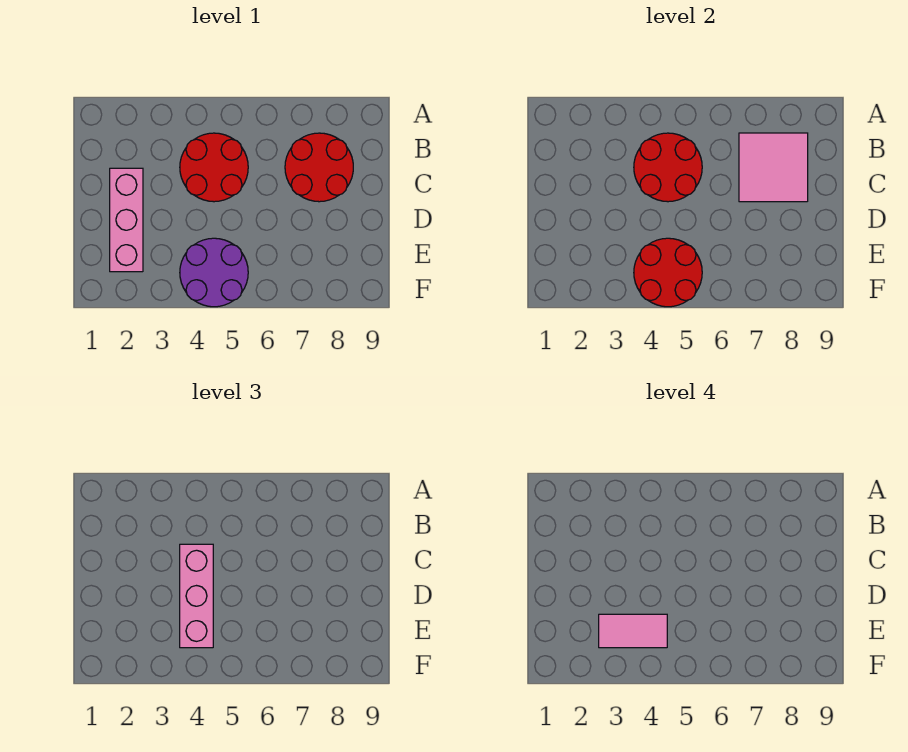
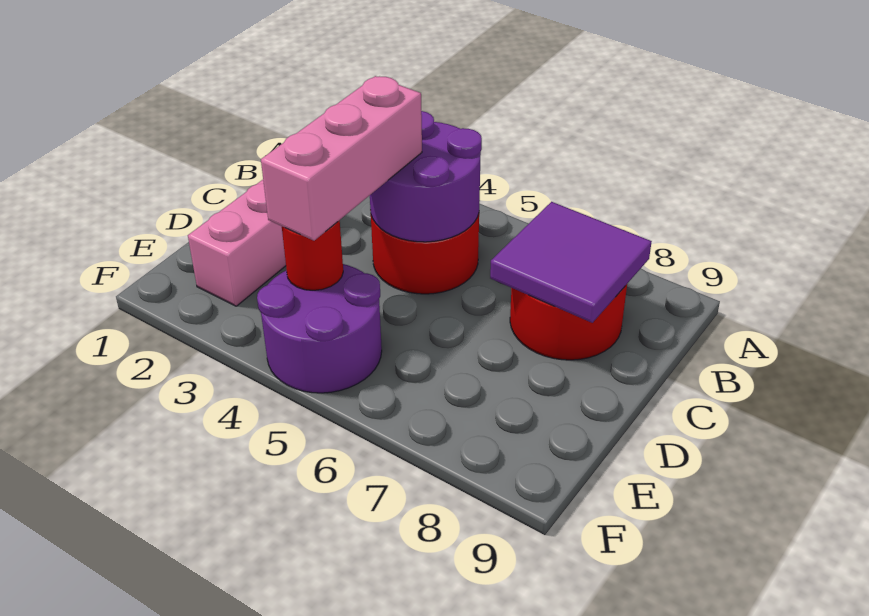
red round brick B4:C5 level 2 -> purple round brick B4:C5 level 2
pink tile B7:C8 level 2 -> purple tile B7:C8 level 2
pink tile E3:E4 level 4 -> none
red round brick E4:F5 level 2 -> red round brick E4 level 2

